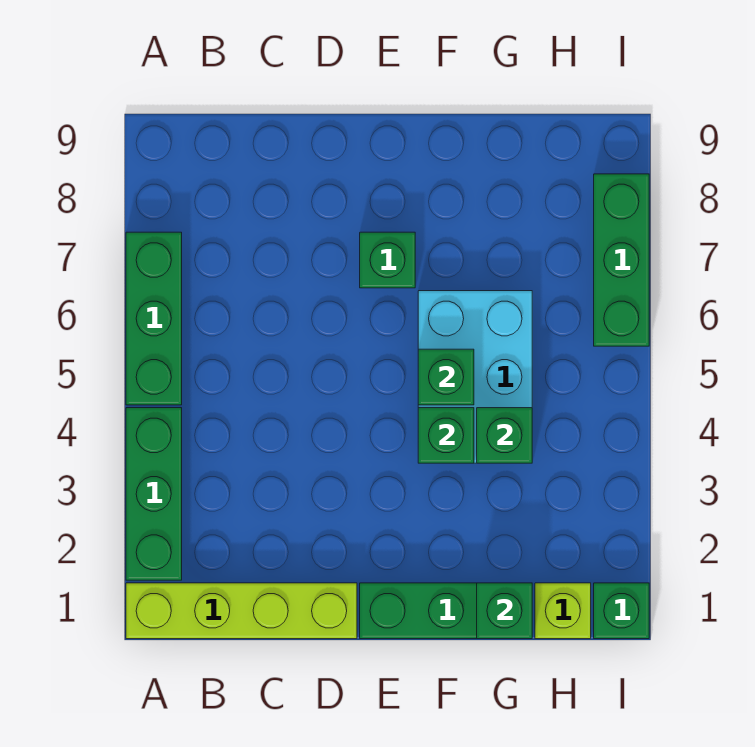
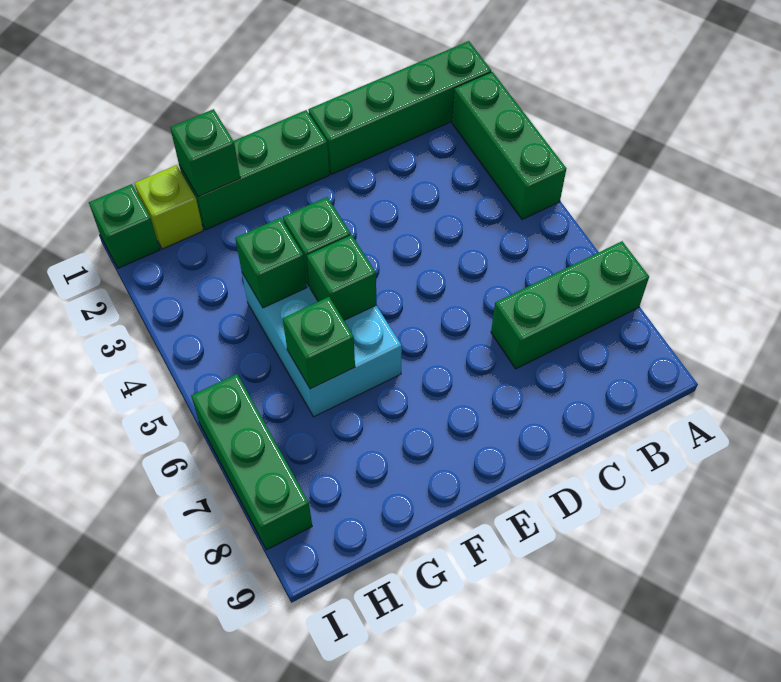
lime brick A1:D1 level 1 -> green brick A1:D1 level 1
green brick A5:A7 level 1 -> green brick A7:C7 level 1
green brick E7 level 1 -> green brick G6 level 2

